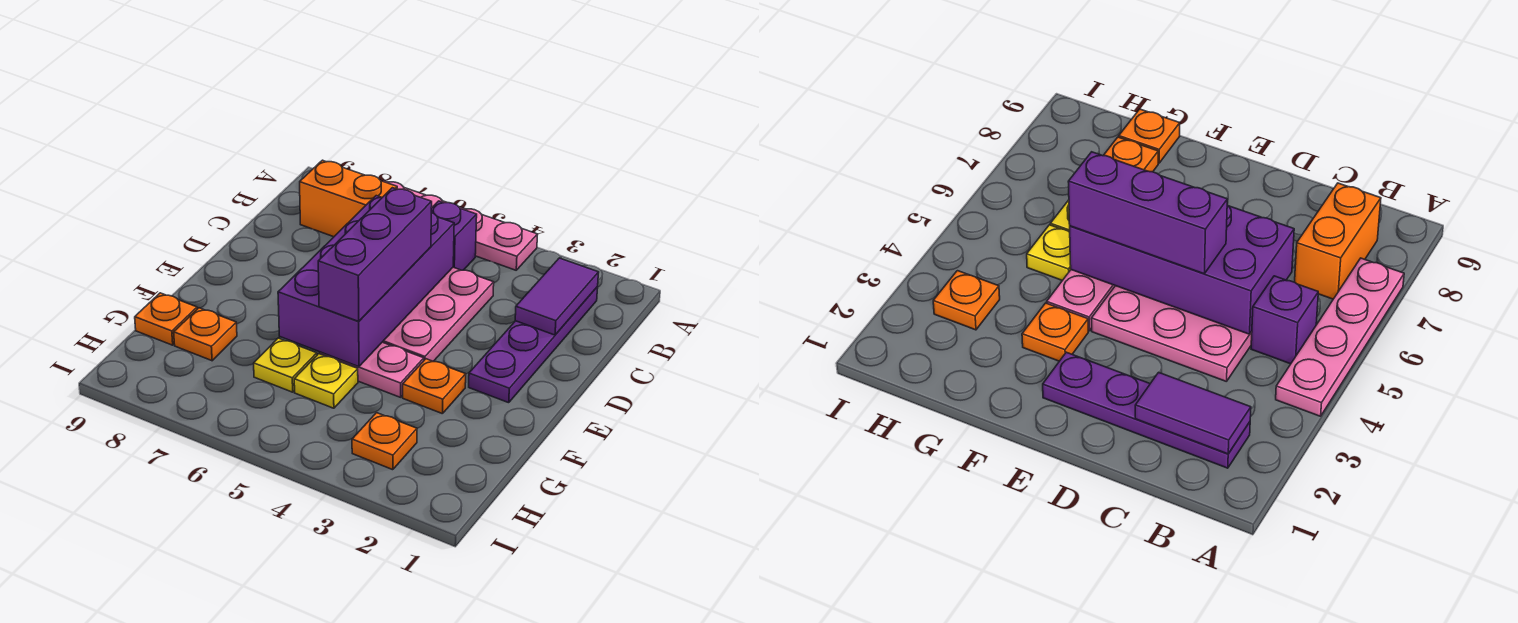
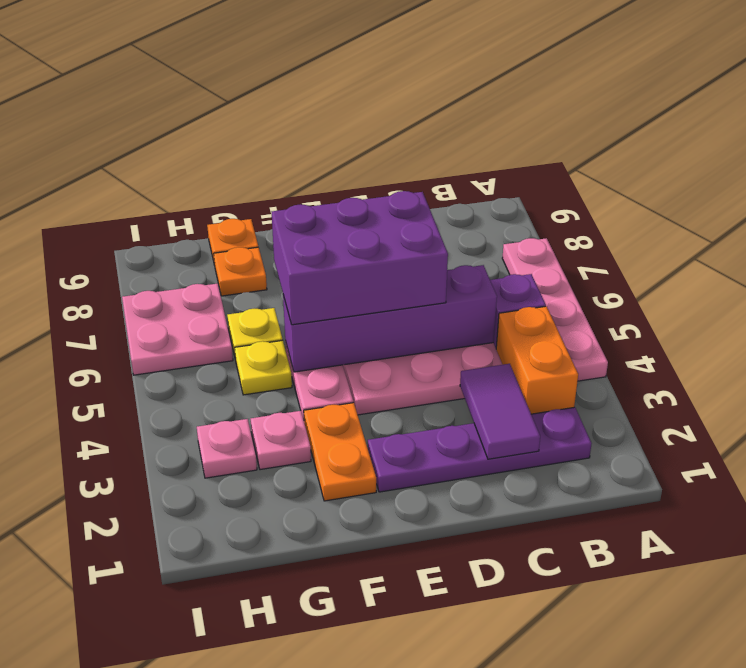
purple tile B2:C2 level 2 -> purple tile C2:C3 level 2
orange brick B7:B8 level 1 -> orange brick B3:B4 level 1
purple brick C5:F6 level 2 -> purple brick C5:F5 level 2
purple brick D5:F5 level 3 -> purple brick D5:F6 level 3
orange plate F3 level 1 -> orange plate F2:F3 level 1
none -> pink plate G3 level 1
orange plate H3 level 1 -> pink plate H3 level 1
none -> pink plate H6:I7 level 1

